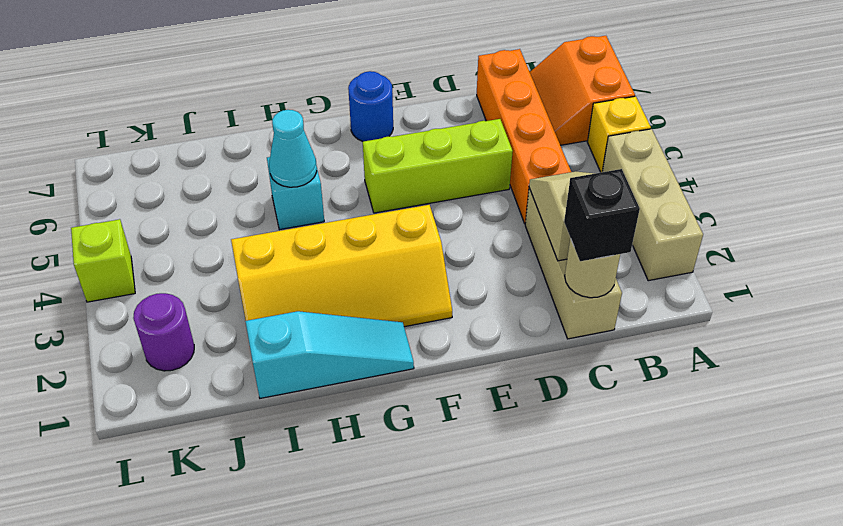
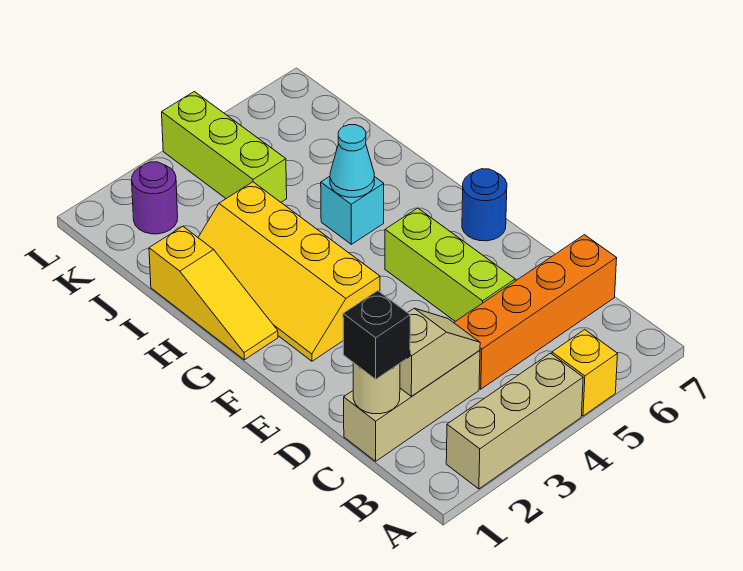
orange slope A6:B7 level 1 top A -> none
cyan slope G1:I1 level 1 top I -> yellow slope G1:I1 level 1 top I
lime brick L4 level 1 -> lime brick J4:L4 level 1

